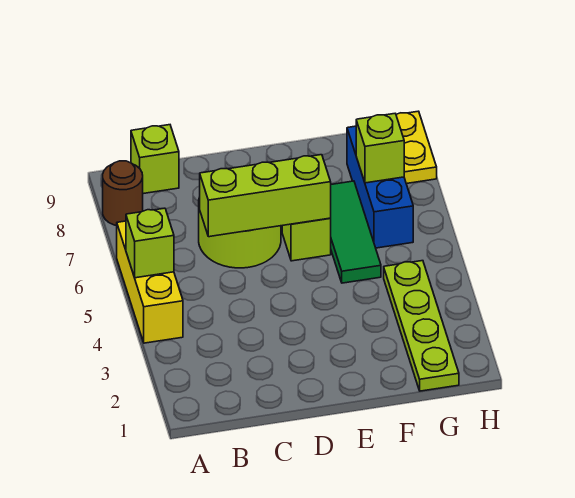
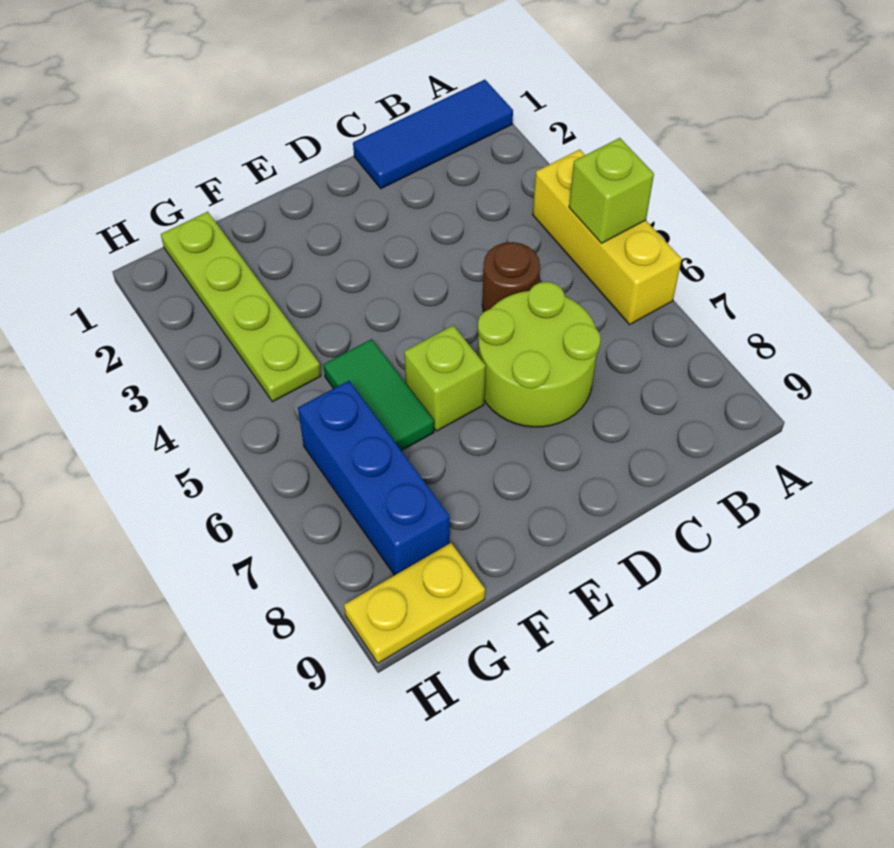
none -> blue tile A1:C1 level 1
brown round brick A8 level 1 -> brown round brick C5 level 1
lime brick B9 level 1 -> none
lime brick C6:E6 level 2 -> none
green tile F5:F7 level 1 -> green tile F5:F6 level 1
lime brick G7 level 2 -> none
yellow plate H8:H9 level 1 -> yellow plate G9:H9 level 1

